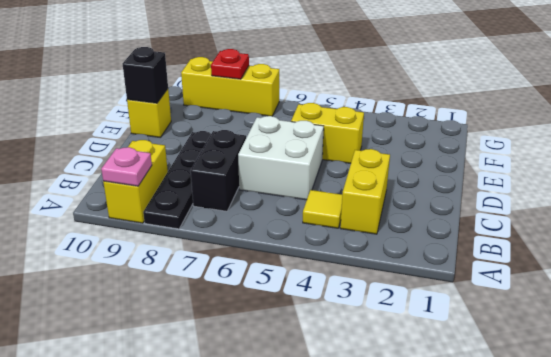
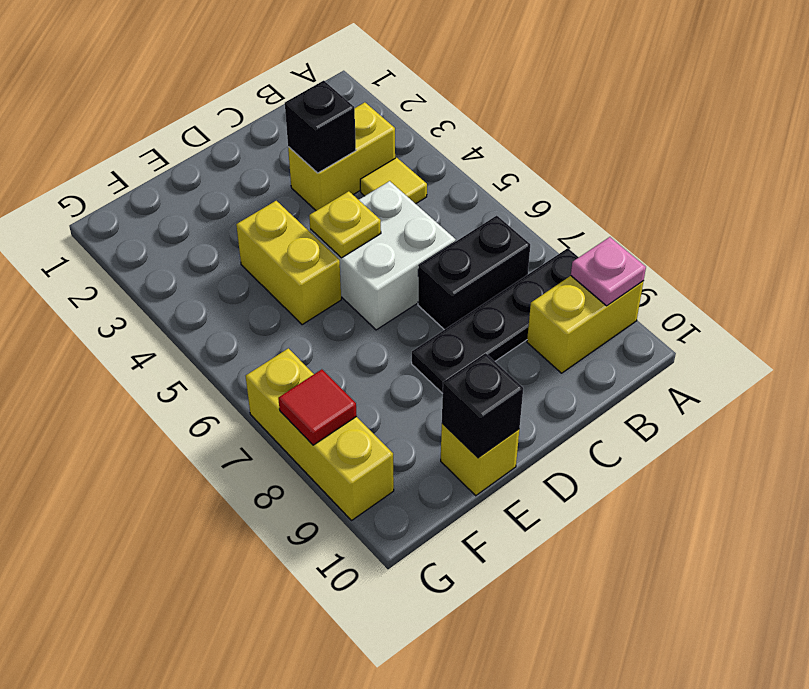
none -> black brick C3 level 2
none -> yellow plate D5 level 2
red plate G8 level 2 -> red tile G8 level 2

